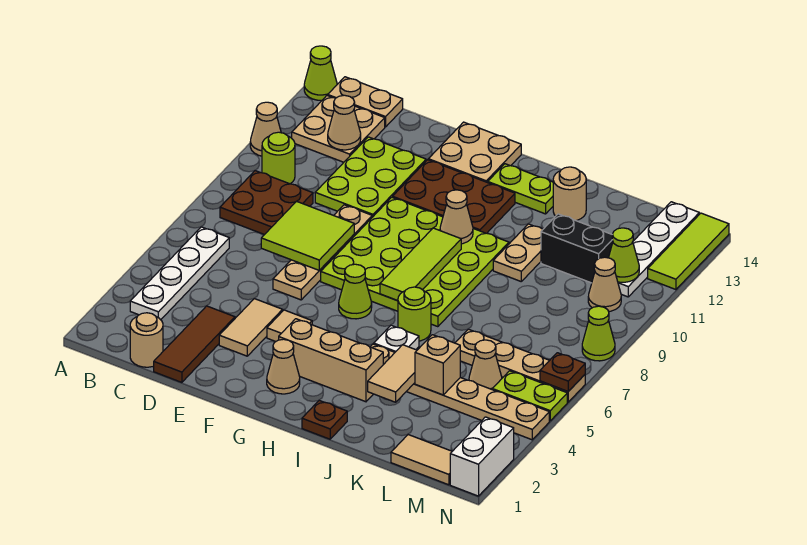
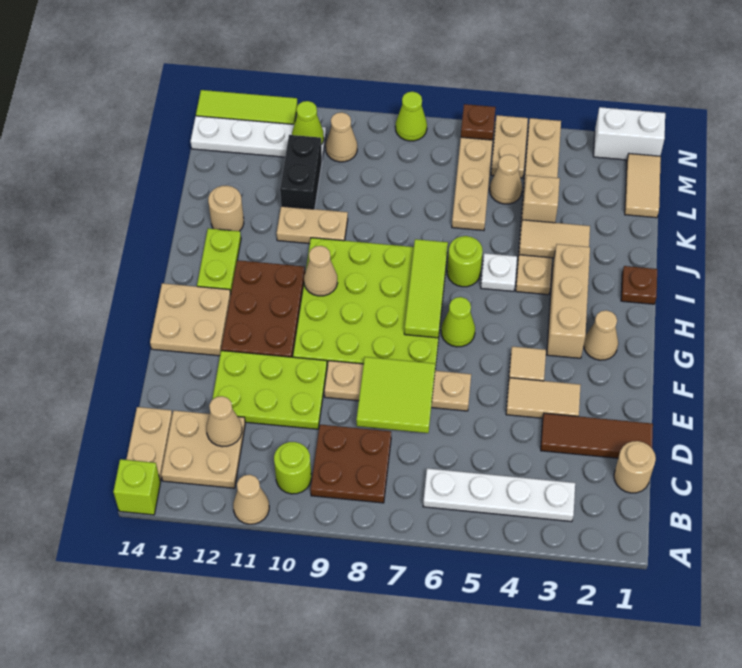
lime cone A14 level 1 -> lime brick A14 level 1
lime tile H7:H9 level 2 -> lime tile G7:I7 level 2
lime plate M5:N5 level 1 -> tan plate M5:N5 level 1

